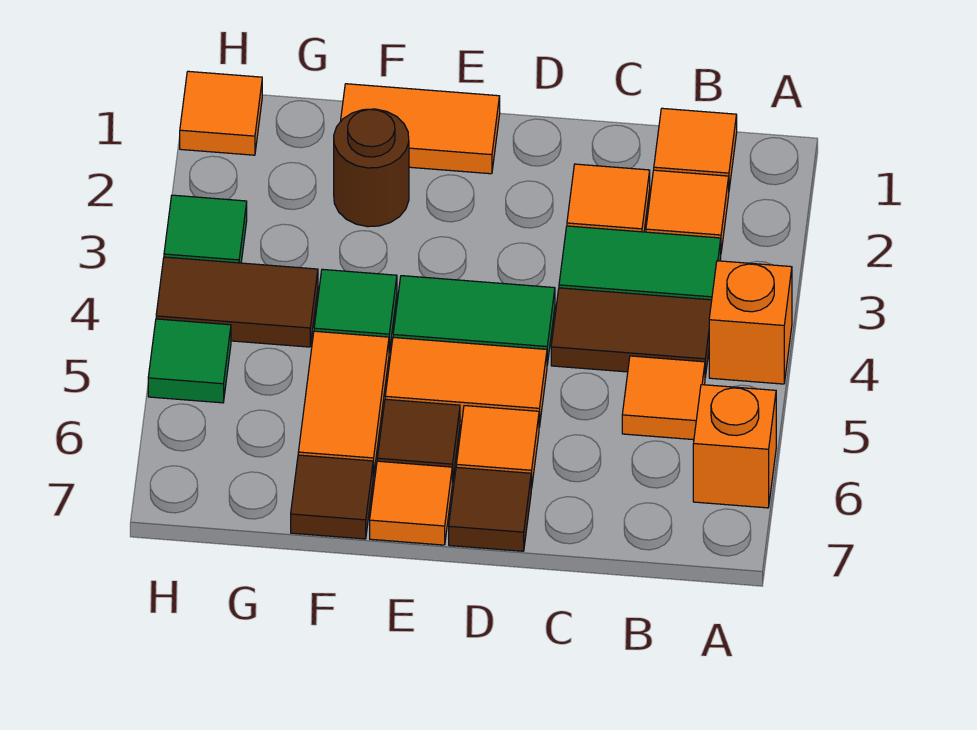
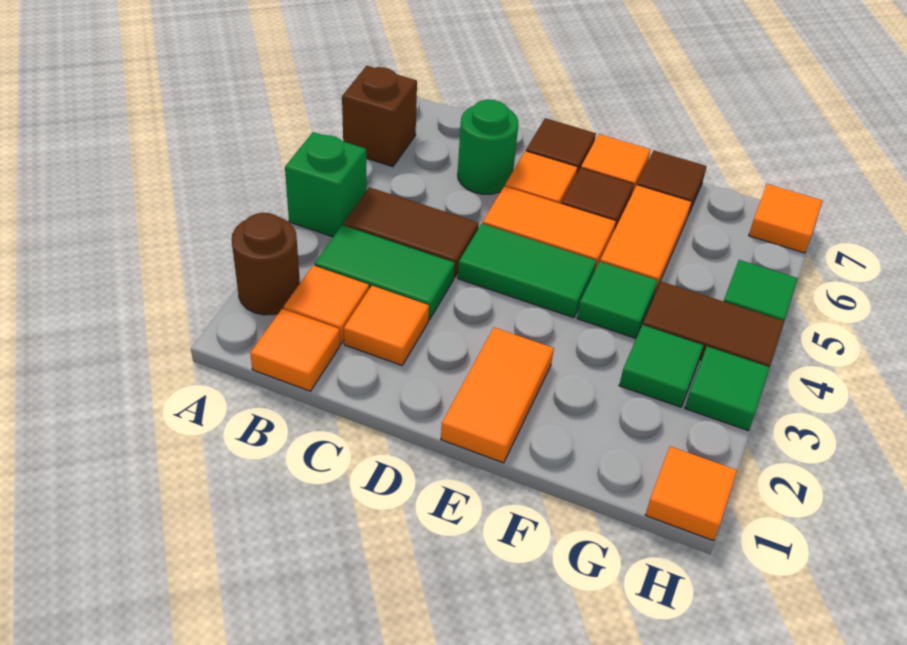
orange brick A4 level 1 -> green brick A4 level 1
orange brick A6 level 1 -> brown brick A6 level 1
orange tile B5 level 1 -> orange tile H7 level 1
none -> green round brick C6 level 1
orange tile E1:F1 level 1 -> orange tile E1:E2 level 1
brown round brick F2 level 1 -> brown round brick A2 level 1
none -> green tile G3 level 1

